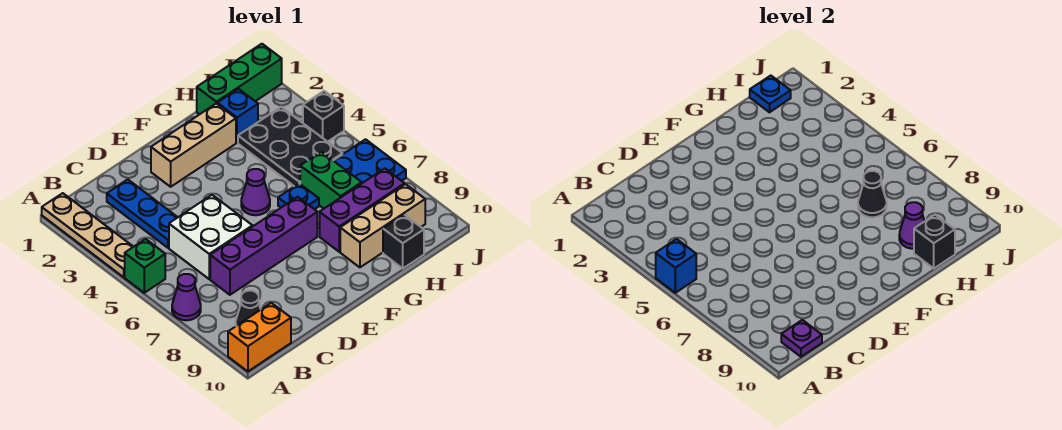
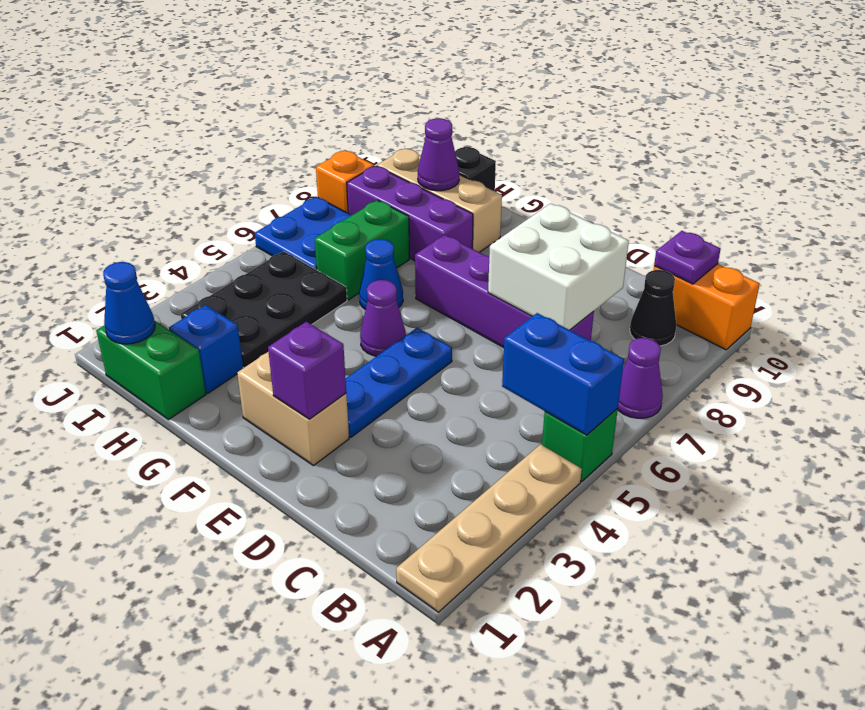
blue brick A5 level 2 -> blue brick A5:B5 level 2
blue plate C2:C4 level 1 -> blue plate E3:E5 level 1
white brick C5:D6 level 1 -> white brick C7:D8 level 2
tan brick E2:G2 level 1 -> tan brick E2:F2 level 1
none -> purple brick E2 level 2
blue plate G6 level 1 -> blue cone G6 level 1
green brick H1:J1 level 1 -> green brick H1:I1 level 1
black cone H7 level 2 -> none
black brick H10 level 2 -> none
blue plate I1 level 2 -> blue cone I1 level 2
black brick J4 level 1 -> none
none -> orange brick J8 level 1

